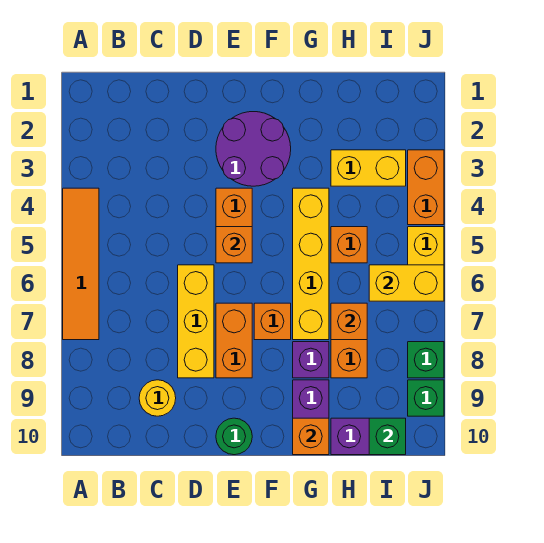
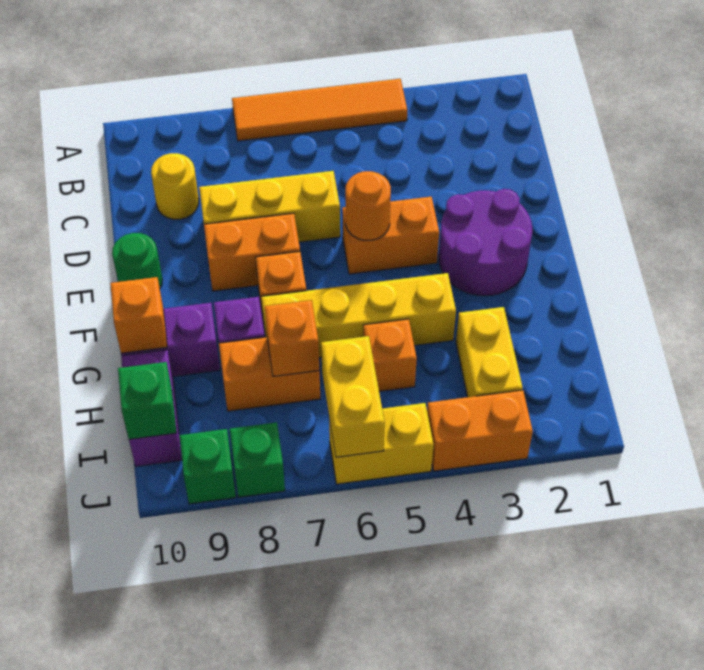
orange brick E5 level 2 -> orange round brick E5 level 2

